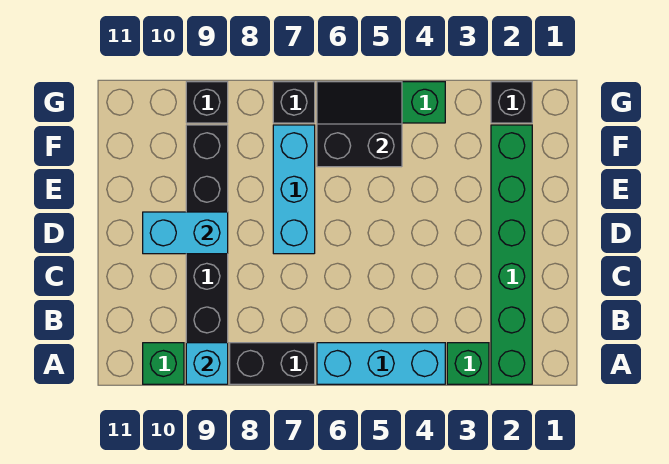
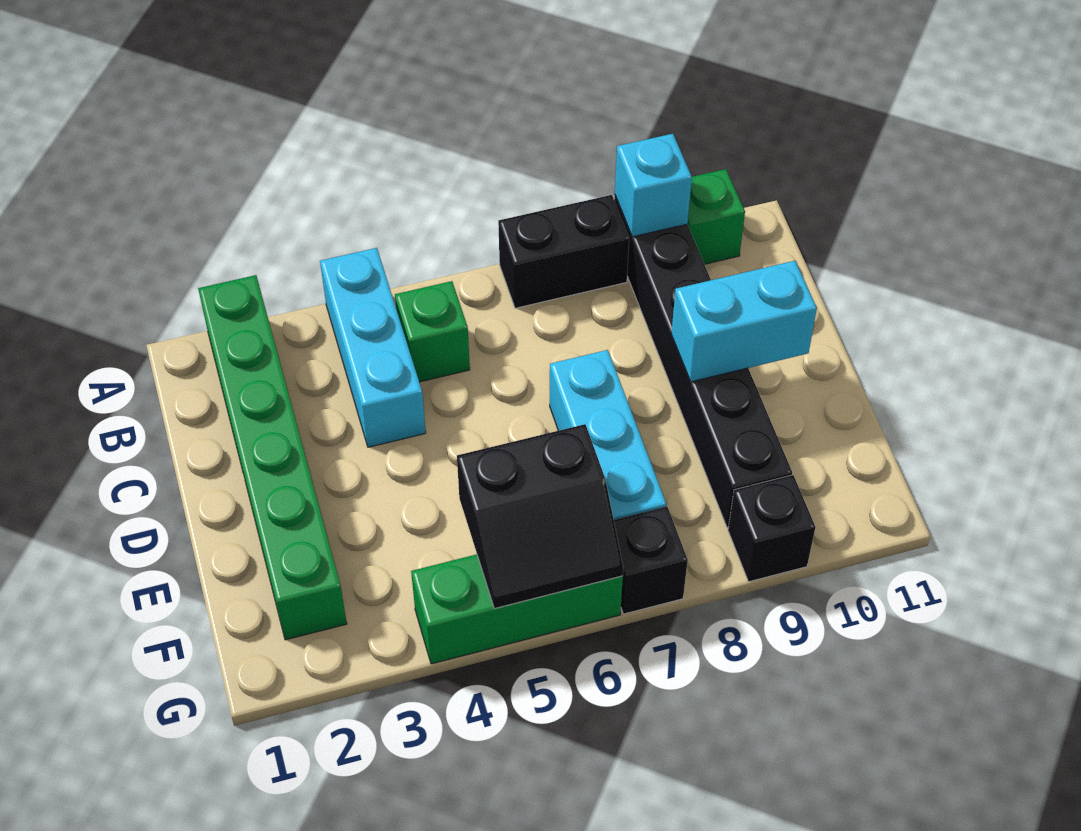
green brick A3 level 1 -> green brick B5 level 1
cyan brick A4:A6 level 1 -> cyan brick A4:C4 level 1
black brick G2 level 1 -> none

